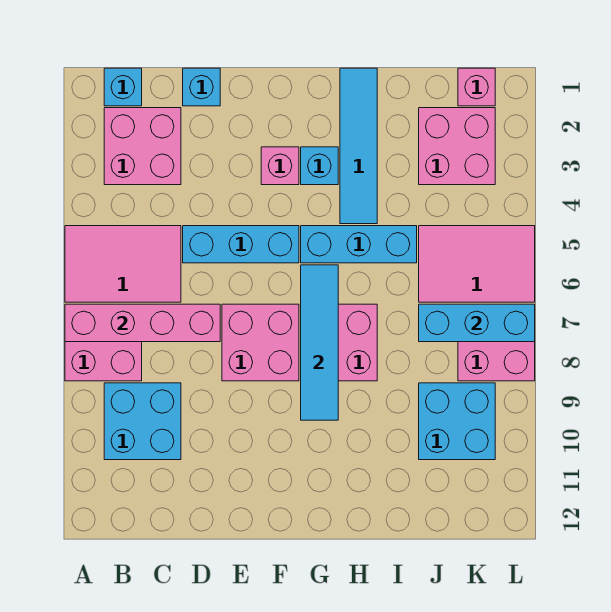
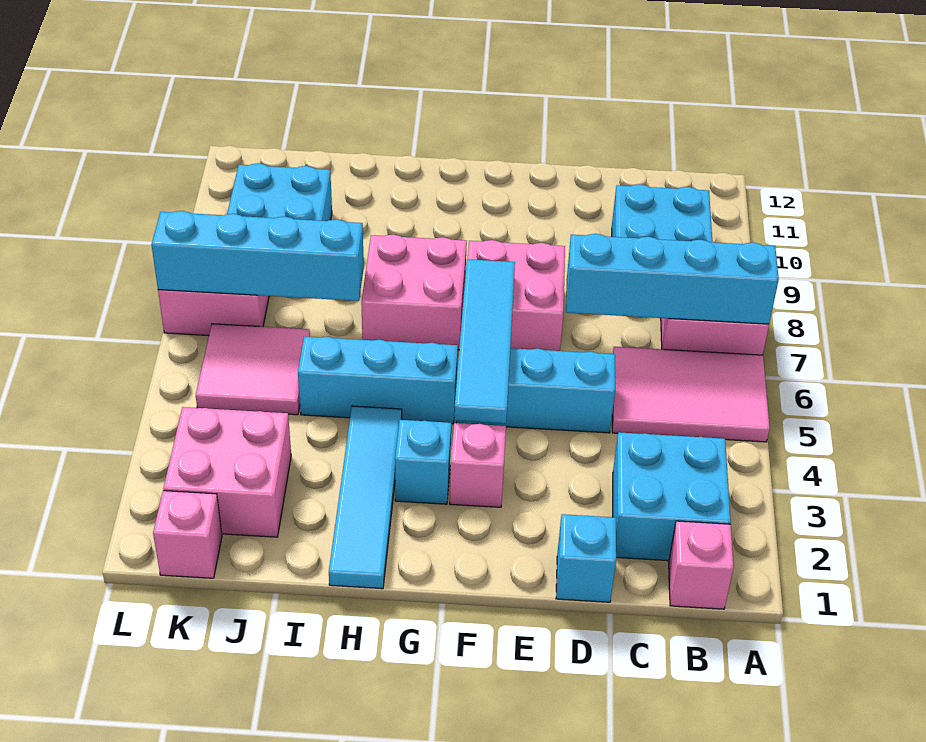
pink brick A7:D7 level 2 -> cyan brick A7:D7 level 2
cyan brick B1 level 1 -> pink brick B1 level 1
pink brick B2:C3 level 1 -> cyan brick B2:C3 level 1
cyan tile G6:G9 level 2 -> cyan tile F4:F7 level 2
pink tile J5:L6 level 1 -> pink tile J5:K6 level 1
cyan brick J7:L7 level 2 -> cyan brick I7:L7 level 2

